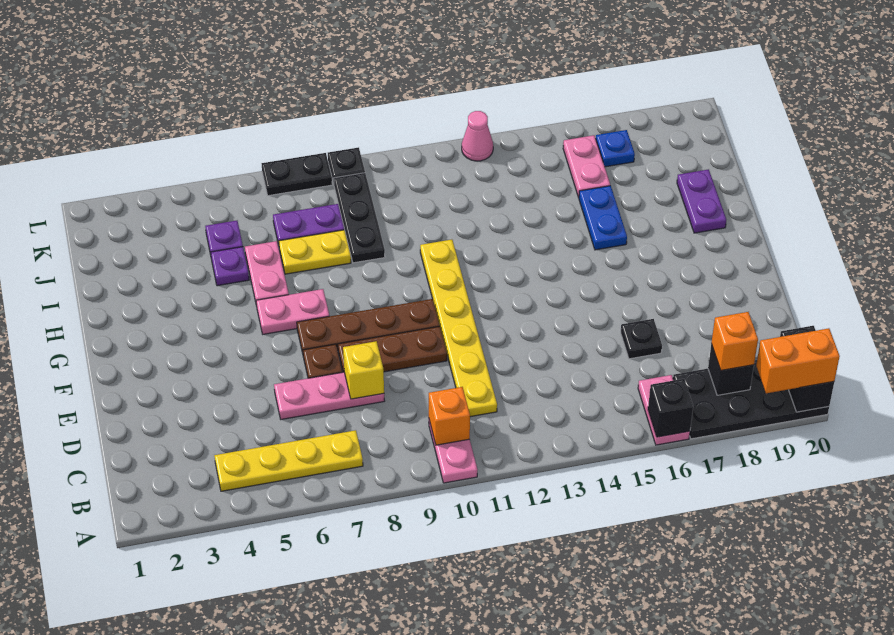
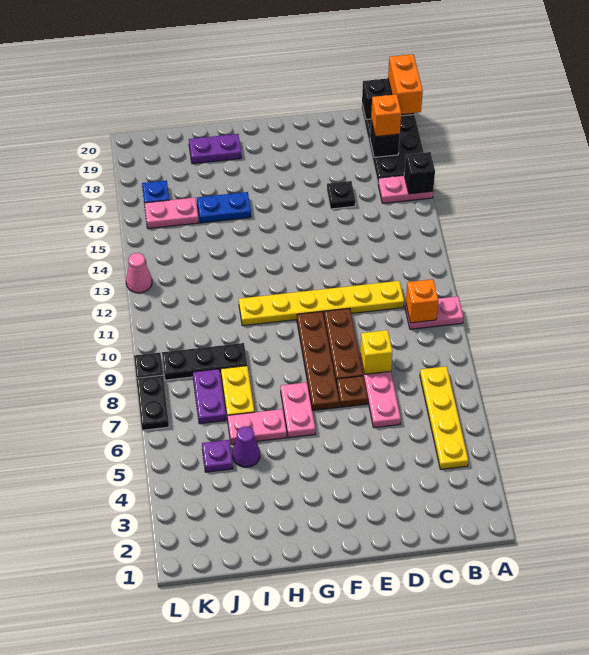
purple plate I5 level 1 -> purple cone I5 level 1

